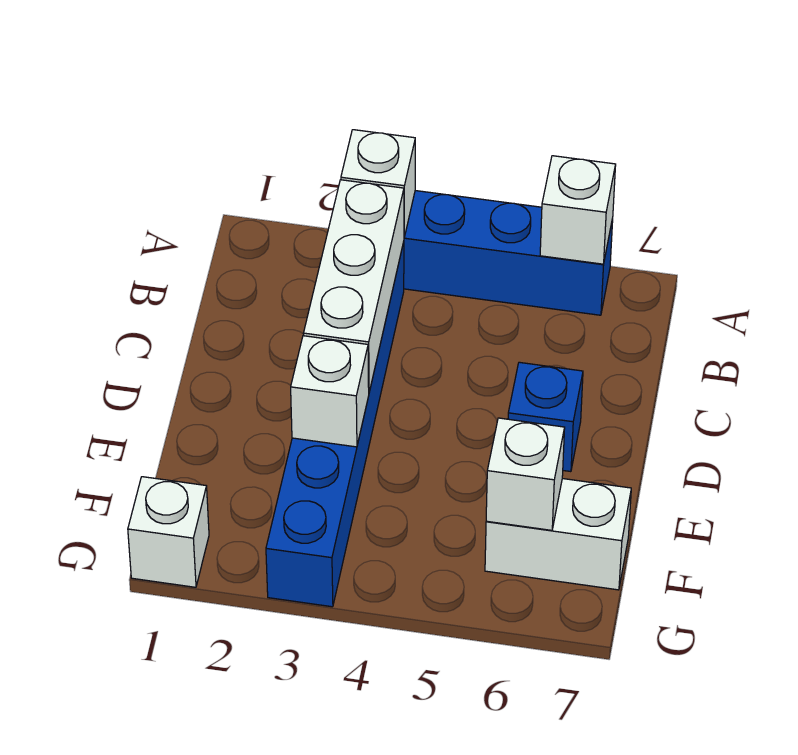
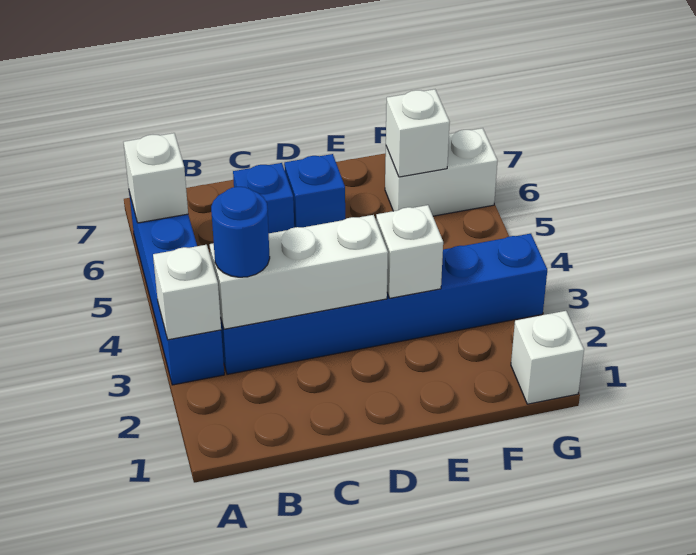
none -> blue round brick B3 level 3
none -> blue brick C6 level 1
white brick F6:F7 level 1 -> white brick F6:G6 level 1

